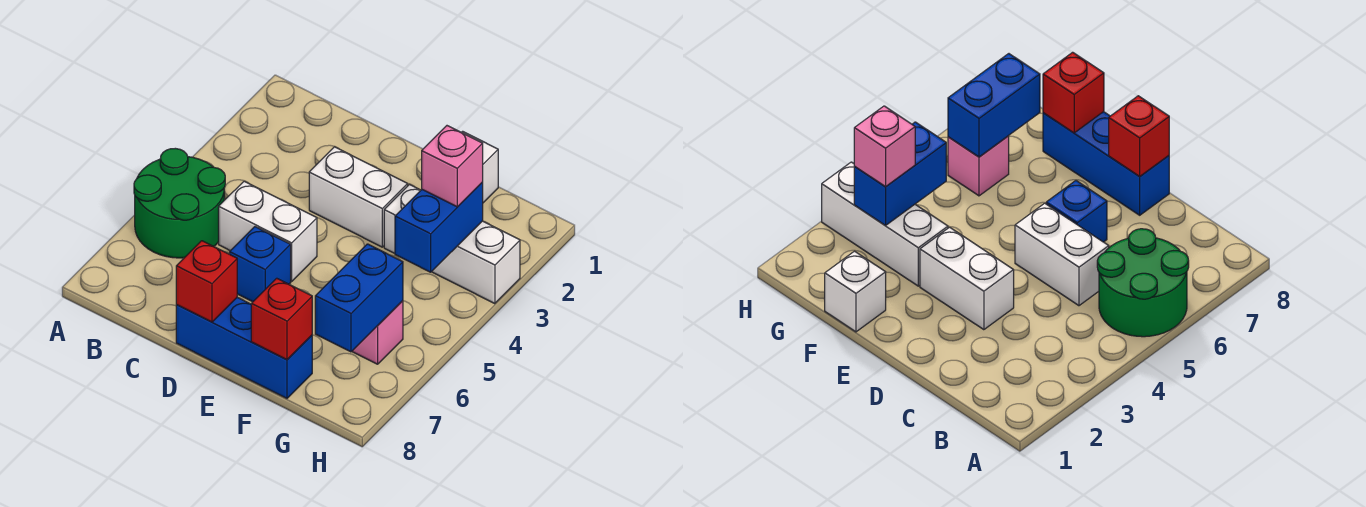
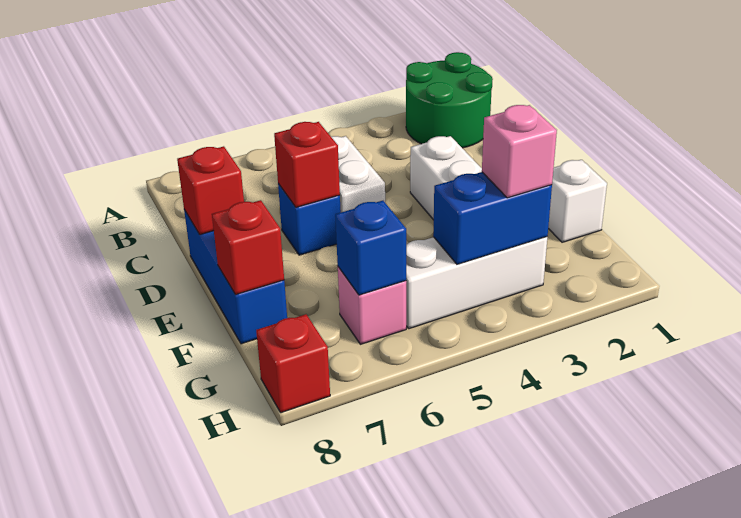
green round brick A5:B6 level 1 -> green round brick A1:B2 level 1
none -> red brick D6 level 2
white brick F3:H3 level 1 -> white brick G3:G5 level 1
blue brick G6:G7 level 2 -> blue brick G6 level 2
none -> red brick H8 level 1

